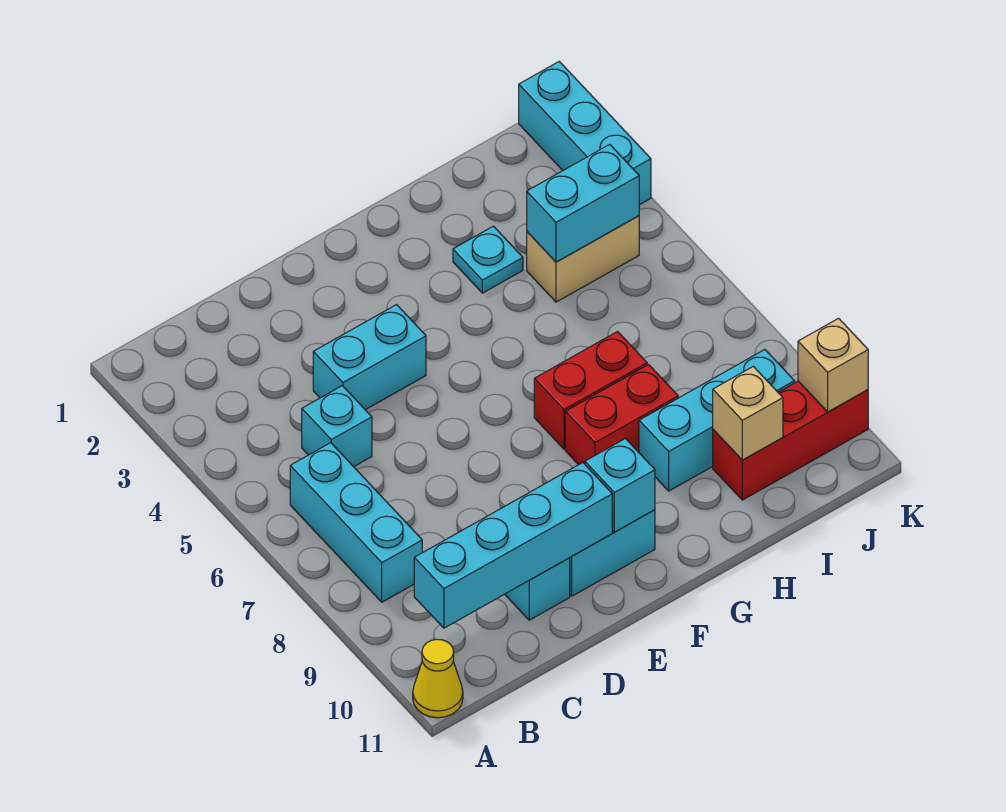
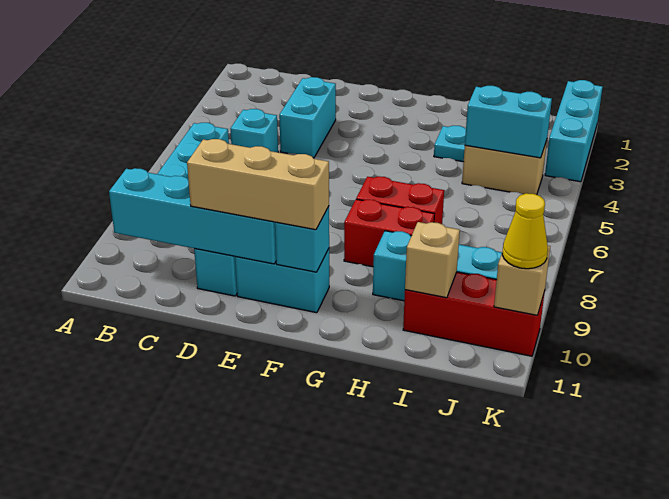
yellow cone A11 level 1 -> yellow cone K10 level 3
cyan brick D4:E4 level 1 -> cyan brick D3:D4 level 1
none -> tan brick D10:F10 level 3

